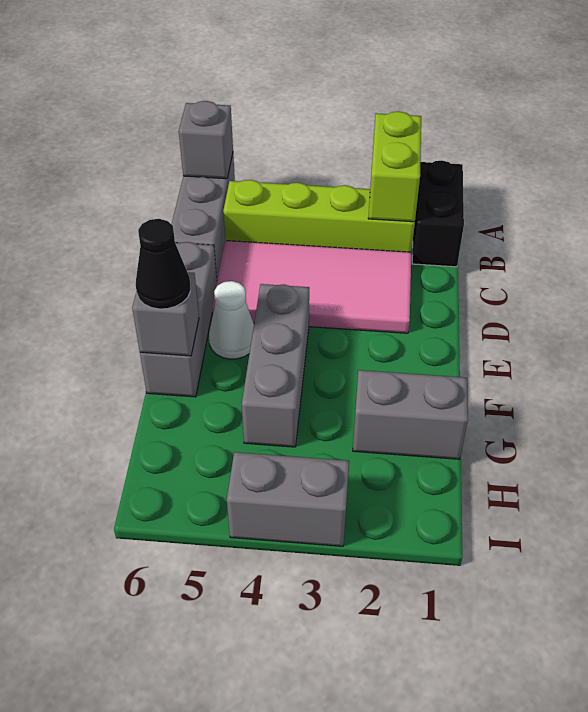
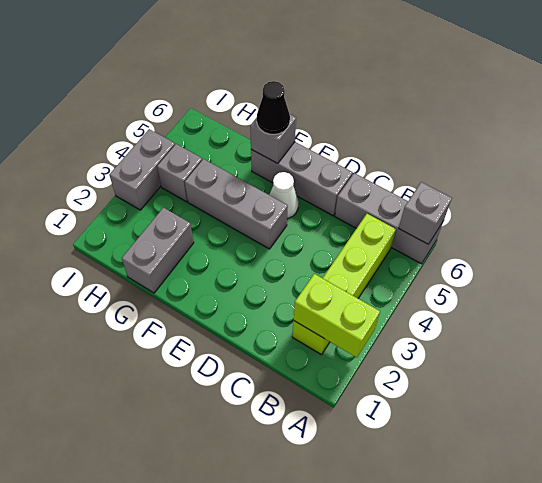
black brick A1:B1 level 1 -> none
pink tile C2:D5 level 1 -> none
none -> grey brick H4 level 1

